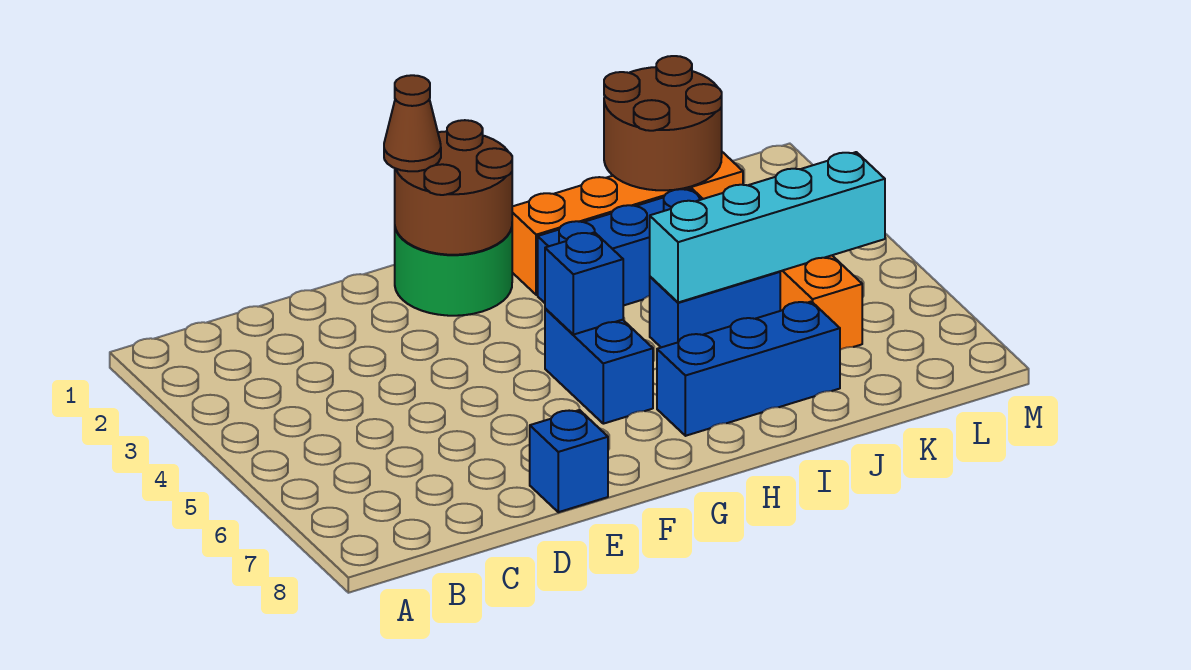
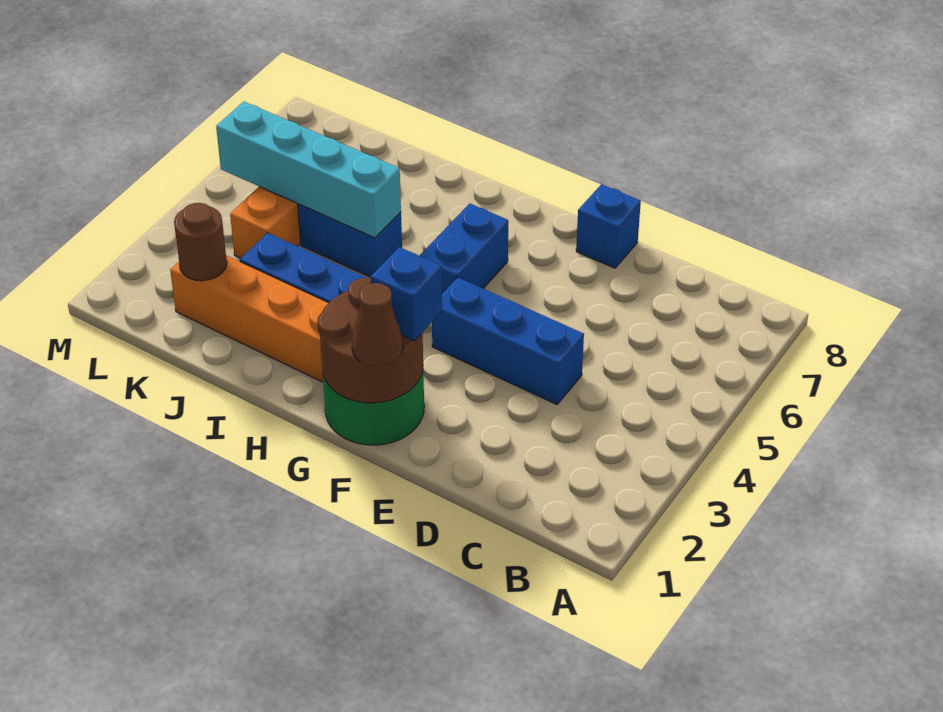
blue brick G5 level 2 -> blue brick F2 level 3
blue brick H7:J7 level 1 -> blue brick D4:F4 level 1
brown round brick J1:K2 level 2 -> brown round brick K2 level 2

